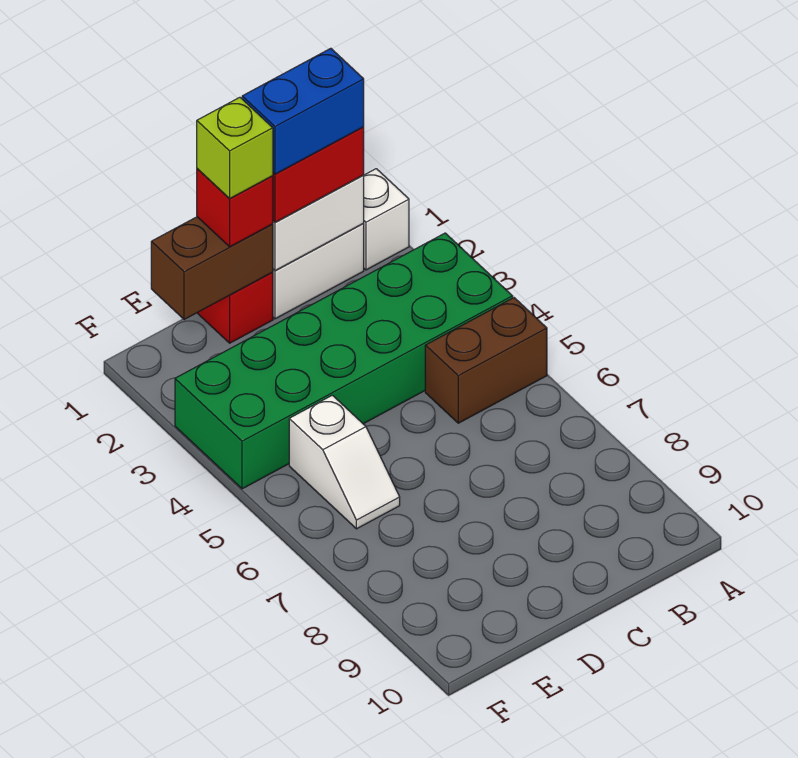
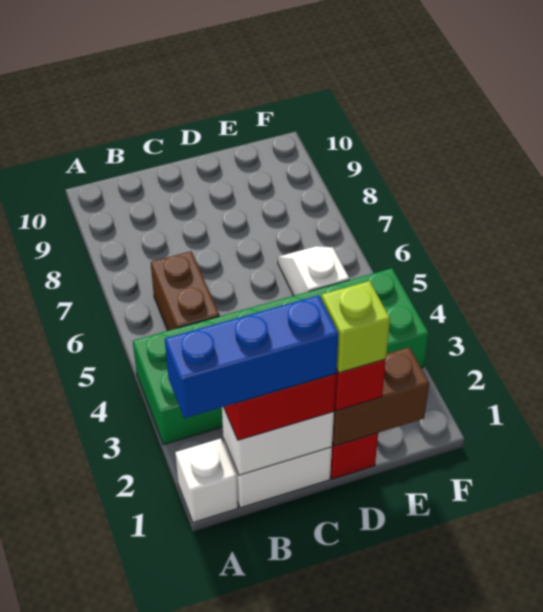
brown brick A5:B5 level 1 -> brown brick B5:B6 level 1
blue brick B1:C1 level 4 -> blue brick A1:C1 level 4

